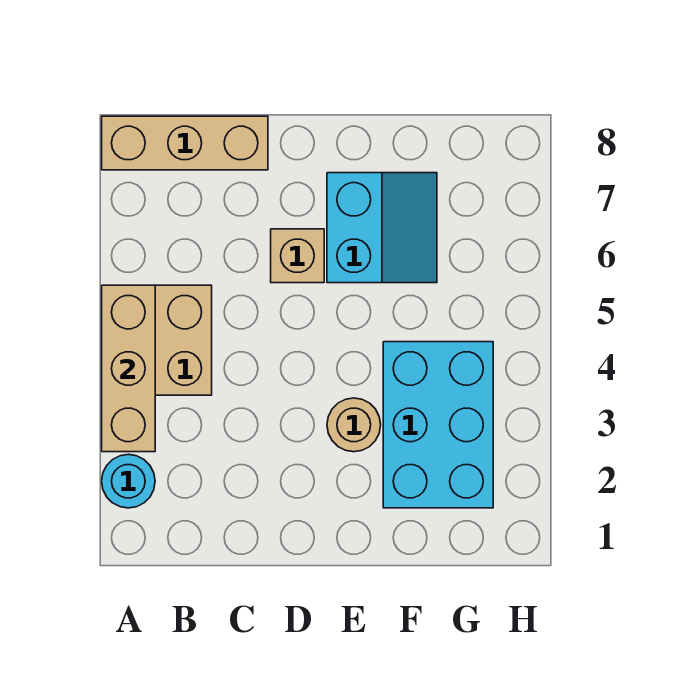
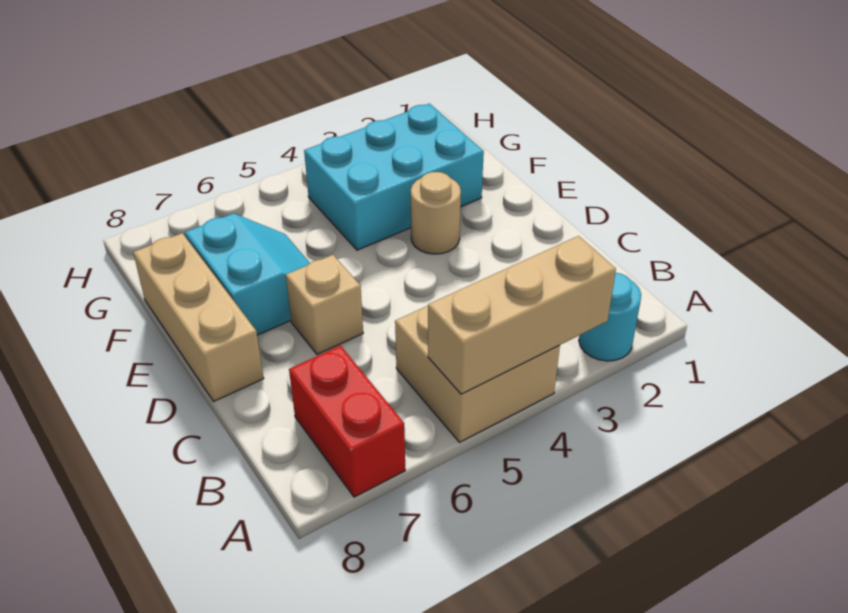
none -> red brick A7:B7 level 1
tan brick A8:C8 level 1 -> tan brick D8:F8 level 1
cyan slope E6:F7 level 1 top E -> cyan slope E6:F7 level 1 top 7

